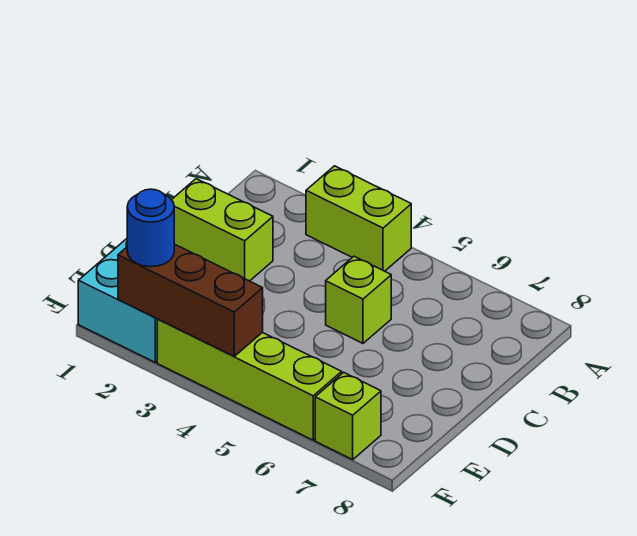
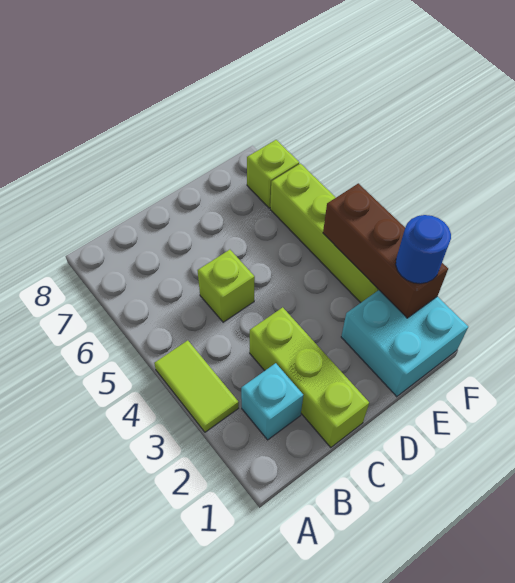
lime brick A3:A4 level 1 -> lime tile A3:A4 level 1
none -> cyan brick B2 level 1
lime brick C1:C2 level 1 -> lime brick C1:C3 level 1

